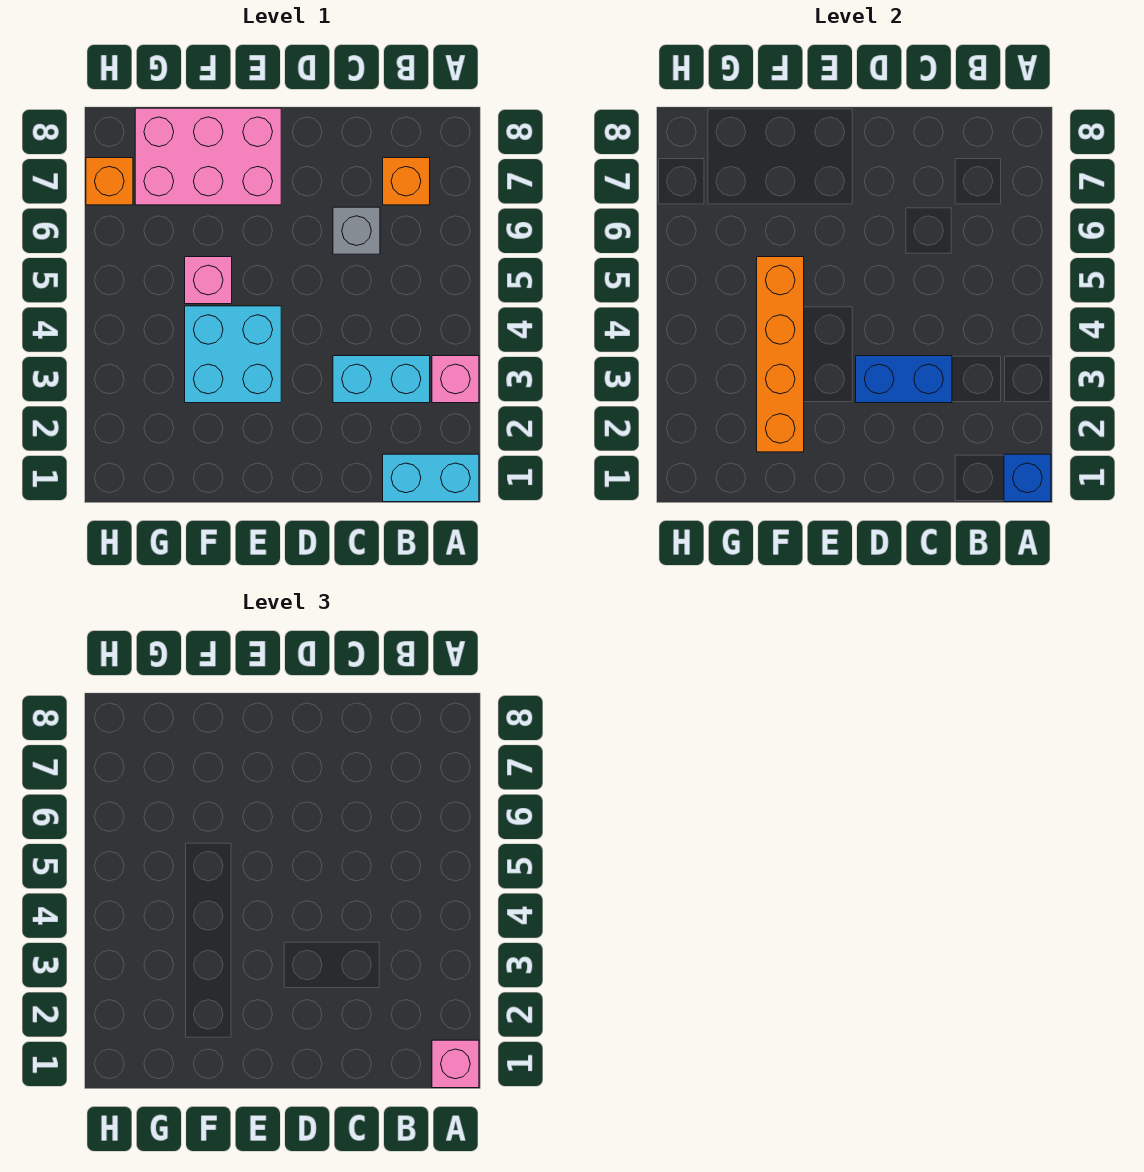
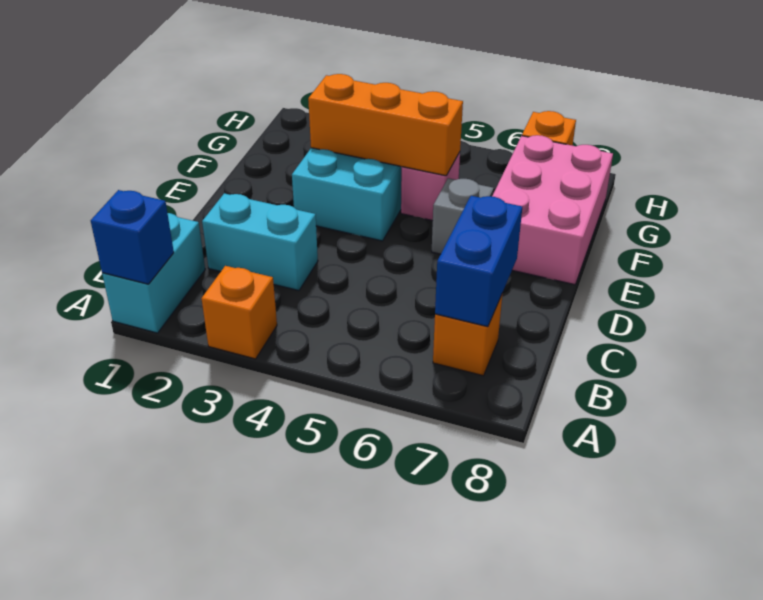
pink brick A1 level 3 -> none
pink brick A3 level 1 -> orange brick A3 level 1
cyan brick B3:C3 level 1 -> cyan brick C2:C3 level 1
blue brick C3:D3 level 2 -> blue brick B7:C7 level 2
grey brick C6 level 1 -> grey brick E6 level 1
orange brick F2:F5 level 2 -> orange brick F3:F5 level 2

